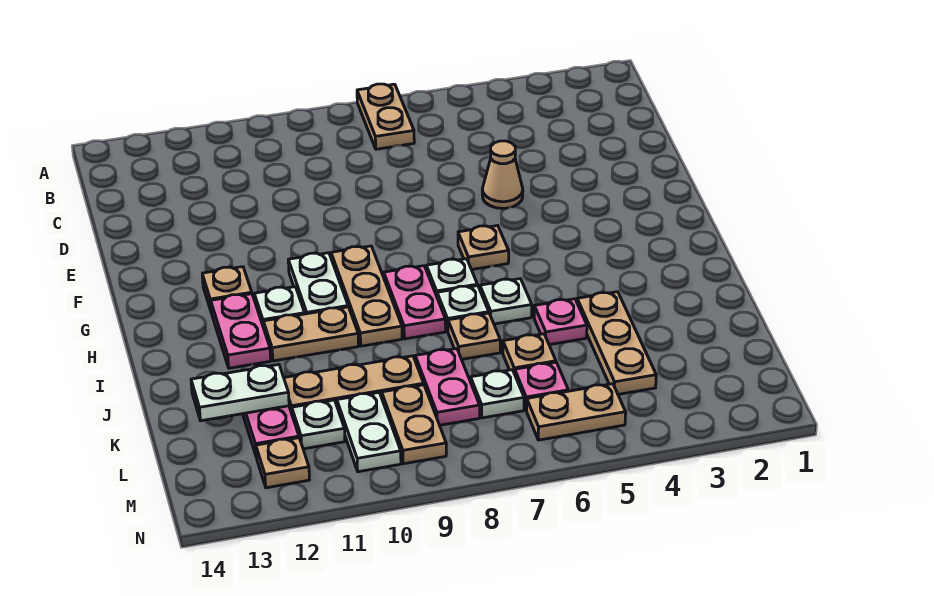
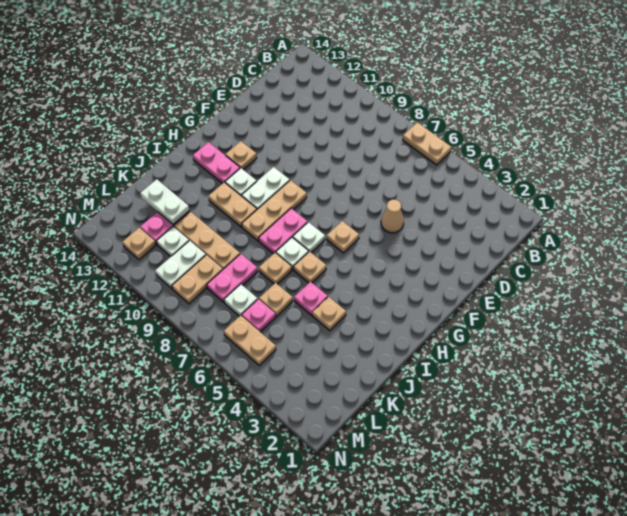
tan plate A7:B7 level 1 -> tan plate A6:A7 level 1
pink plate H12:I12 level 1 -> pink plate H12:H13 level 1
white plate I6 level 1 -> tan plate I6 level 1
tan plate J4:L4 level 1 -> tan plate J4 level 1

